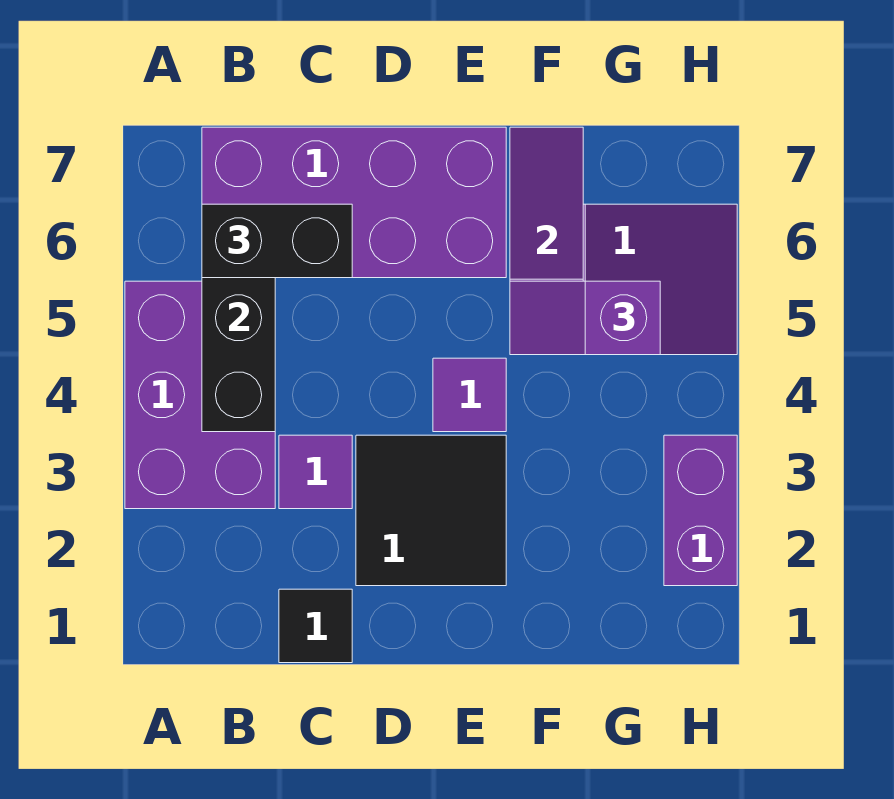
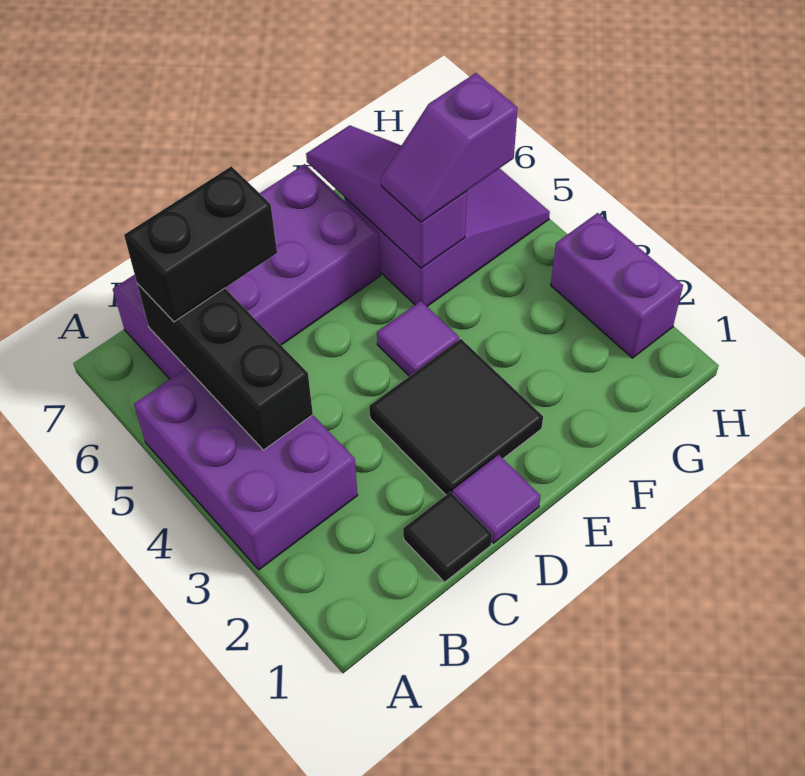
purple tile C3 level 1 -> purple tile D1 level 1

